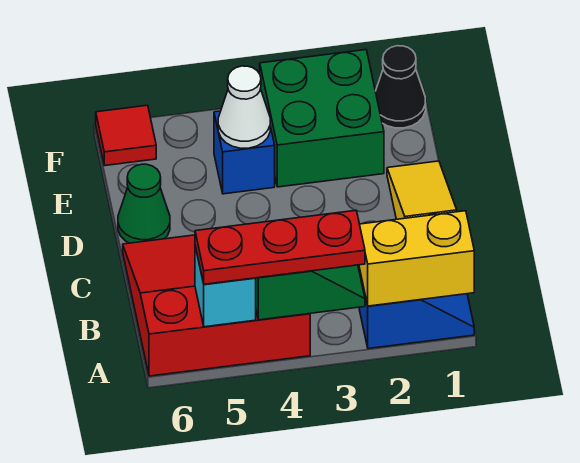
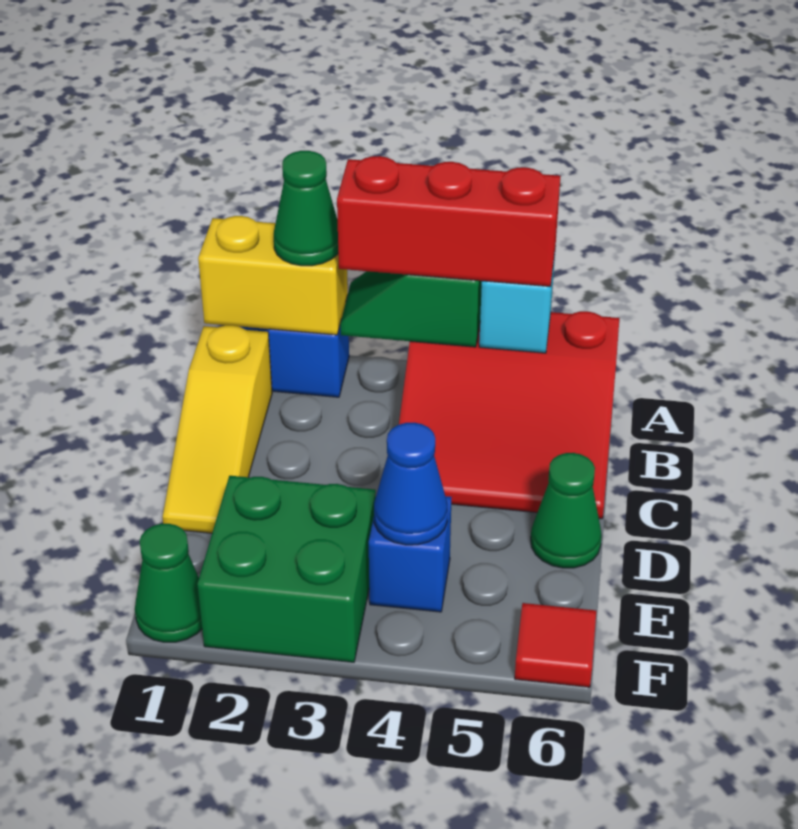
none -> green cone A2 level 3
red plate A3:A5 level 3 -> red brick A3:A5 level 3
white cone E4 level 2 -> blue cone E4 level 2
black cone F1 level 1 -> green cone F1 level 1

